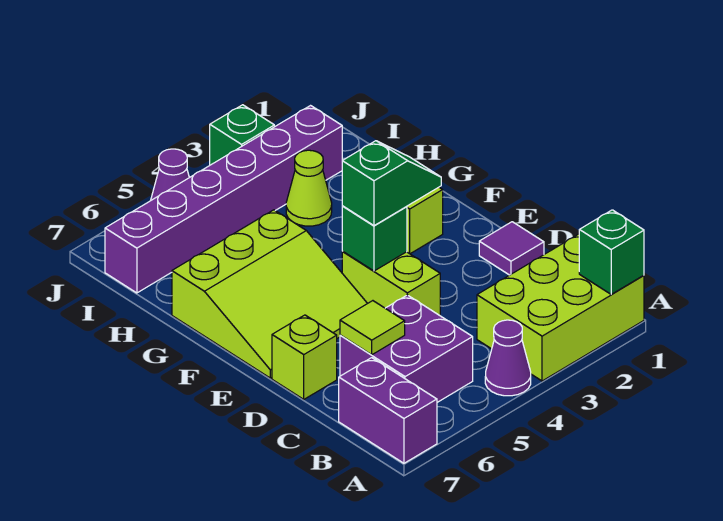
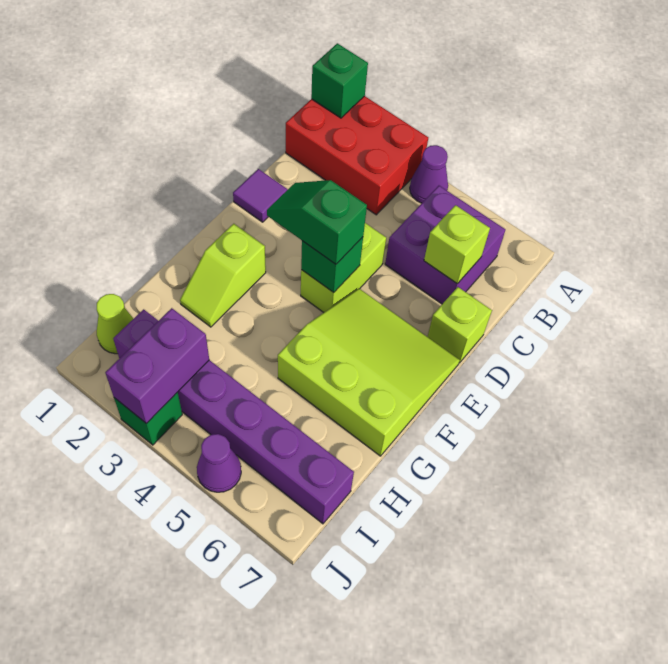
lime brick A1:B3 level 1 -> red brick A1:B3 level 1
purple brick A7:B7 level 1 -> purple brick I3:J3 level 2
lime tile C6 level 2 -> lime brick C6 level 2
lime cone H3 level 1 -> lime cone I1 level 1

